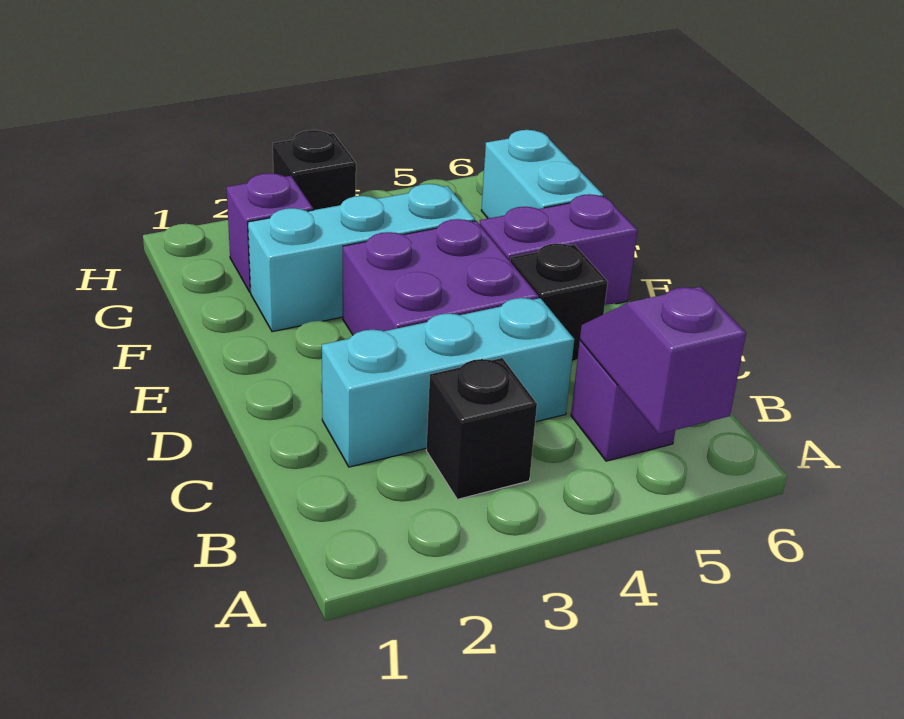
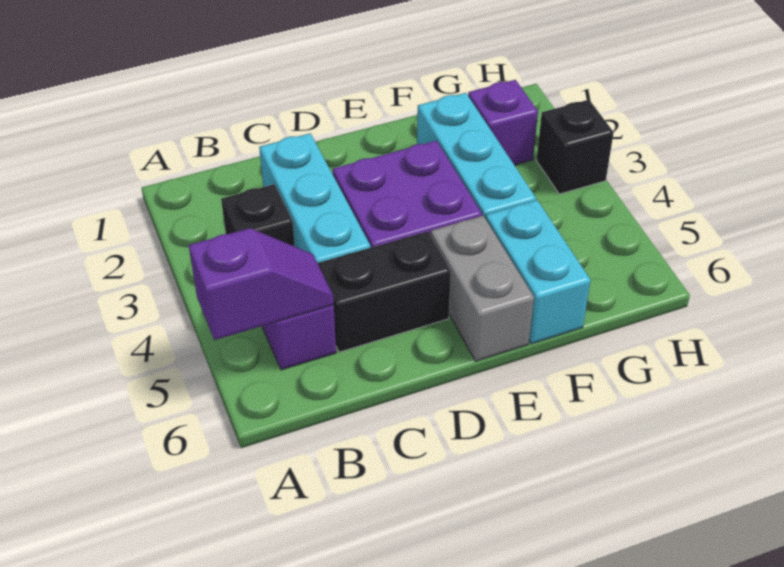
black brick D5 level 1 -> black brick C5:D5 level 1
purple brick E5:E6 level 1 -> grey brick E5:E6 level 1
cyan brick F6:G6 level 1 -> cyan brick F5:F6 level 1

